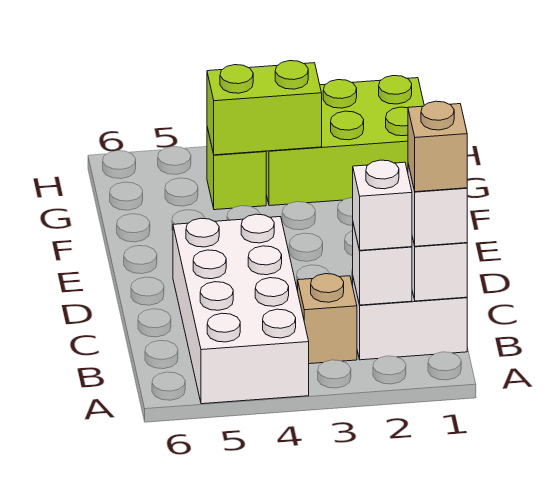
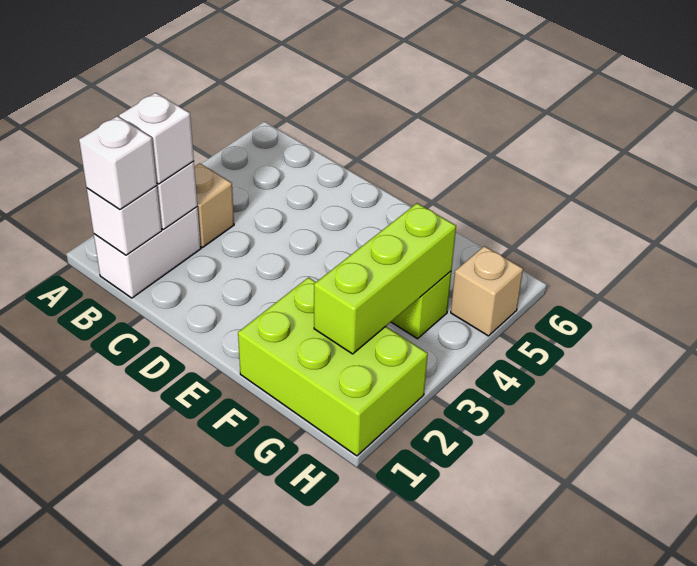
white brick A4:D5 level 1 -> none
tan brick B1 level 4 -> tan brick H5 level 1
lime brick G1:H3 level 1 -> lime brick F1:H2 level 1
lime brick G3:G4 level 2 -> lime brick G2:G4 level 2

